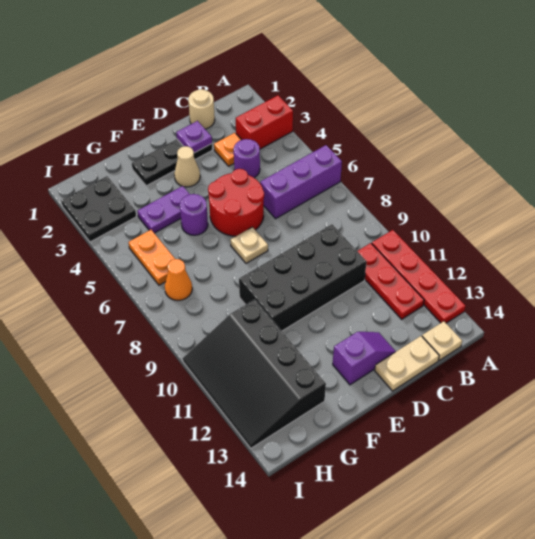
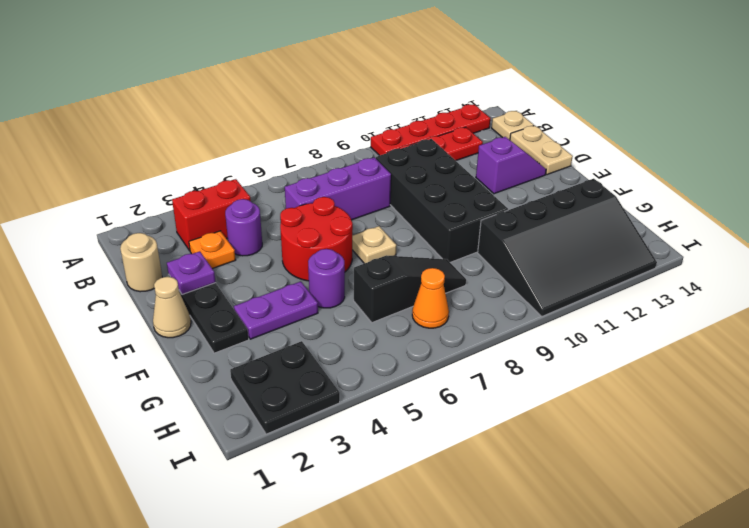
red brick A3:B3 level 1 -> red brick B3:B4 level 1
purple brick A6:C6 level 1 -> purple brick C6:C8 level 1
purple slope D13:E13 level 1 top E -> purple slope D12:D13 level 1 top 12
tan cone E3 level 1 -> tan cone E1 level 1
purple plate F4:G4 level 1 -> purple plate F3:F4 level 1
none -> black slope G6:G8 level 1 top 6
orange plate H5:H6 level 1 -> none

